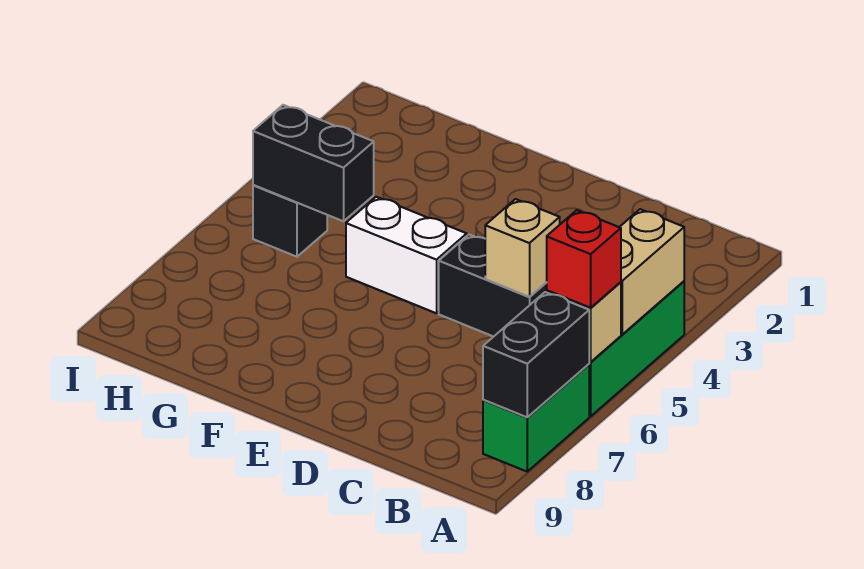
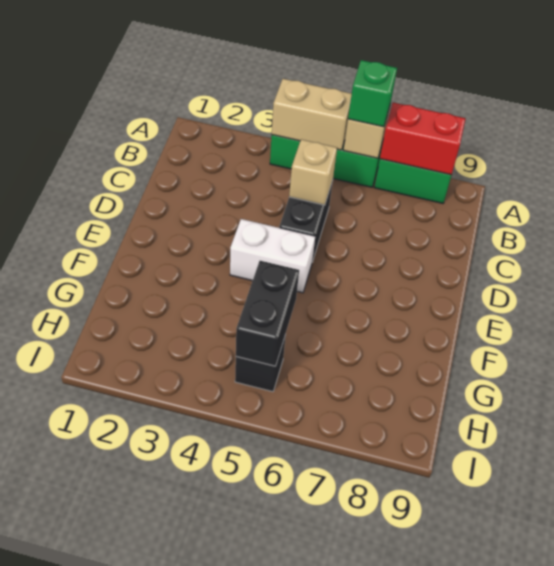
red brick A6 level 3 -> green brick A6 level 3
black brick A7:A8 level 2 -> red brick A7:A8 level 2
white brick E5:F5 level 1 -> white brick E4:E5 level 1

